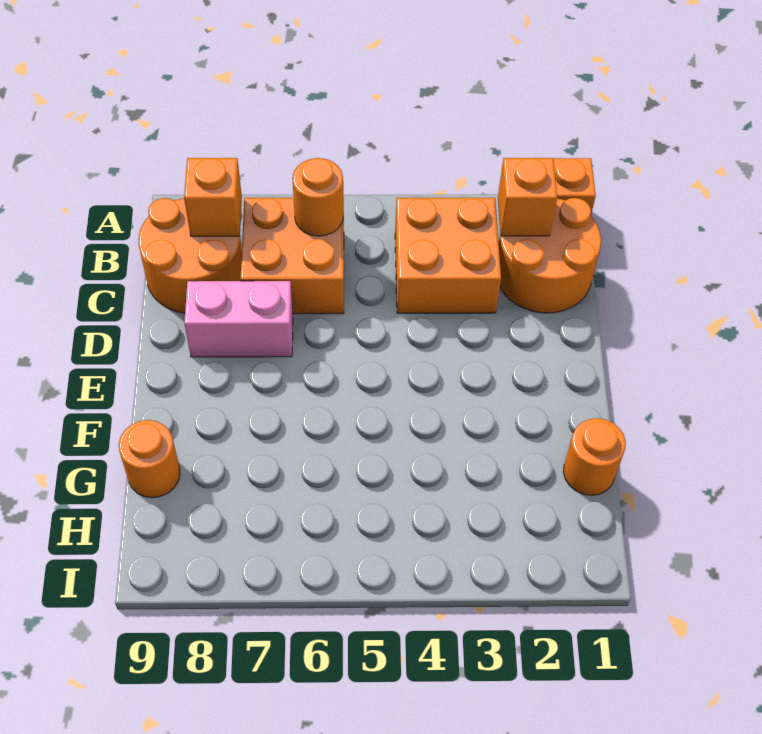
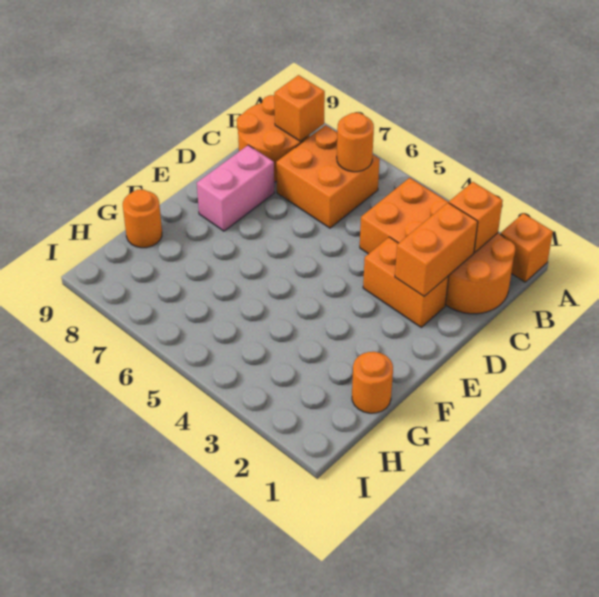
none -> orange brick C2:D2 level 2
none -> orange brick D2:D3 level 1
pink brick D7:D8 level 1 -> pink brick D8:E8 level 1

